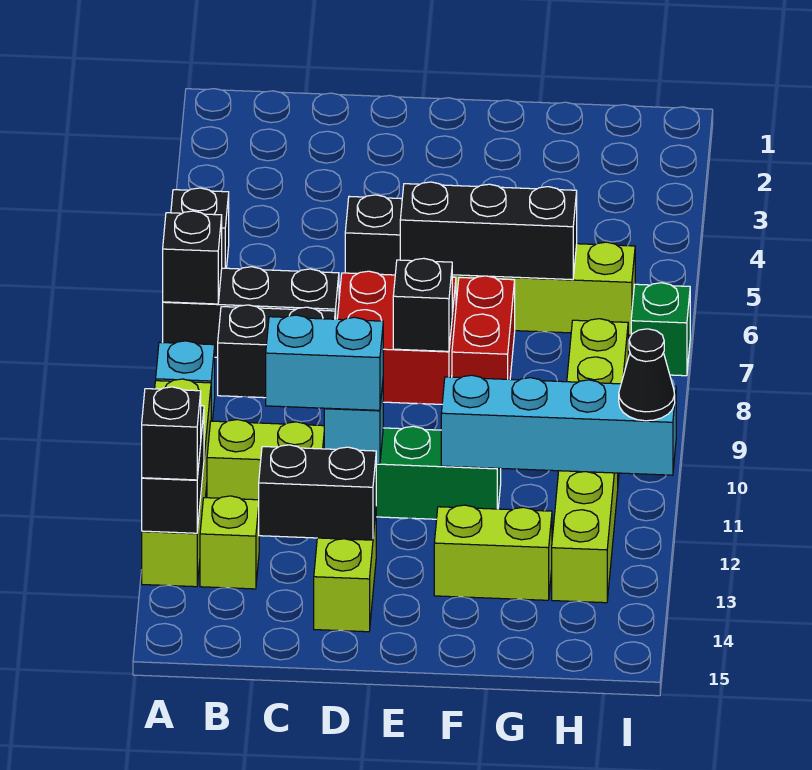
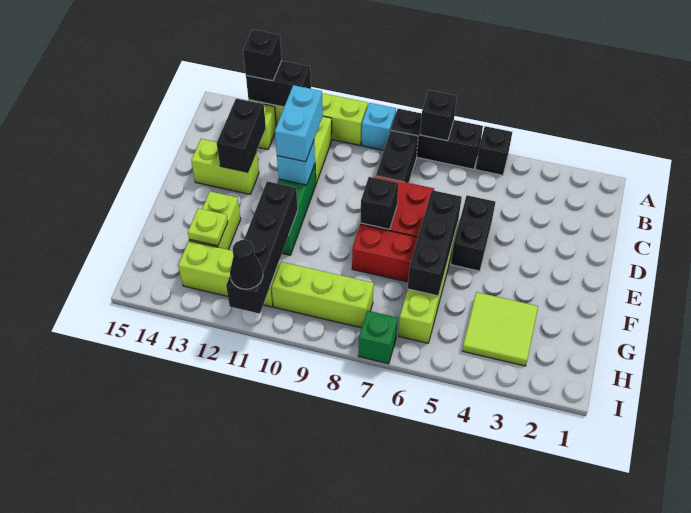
black brick A7:C7 level 1 -> black brick A6:A8 level 1
cyan brick F11:I11 level 2 -> black brick F11:I11 level 2
none -> lime tile G3:H4 level 1
none -> lime plate G13 level 2

